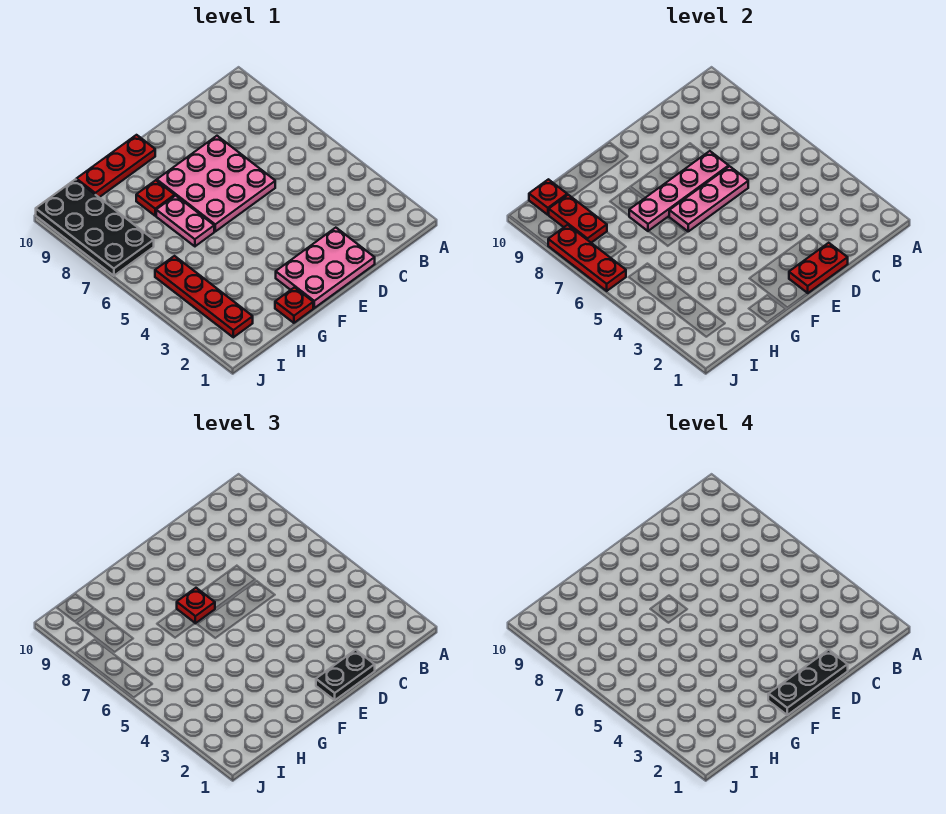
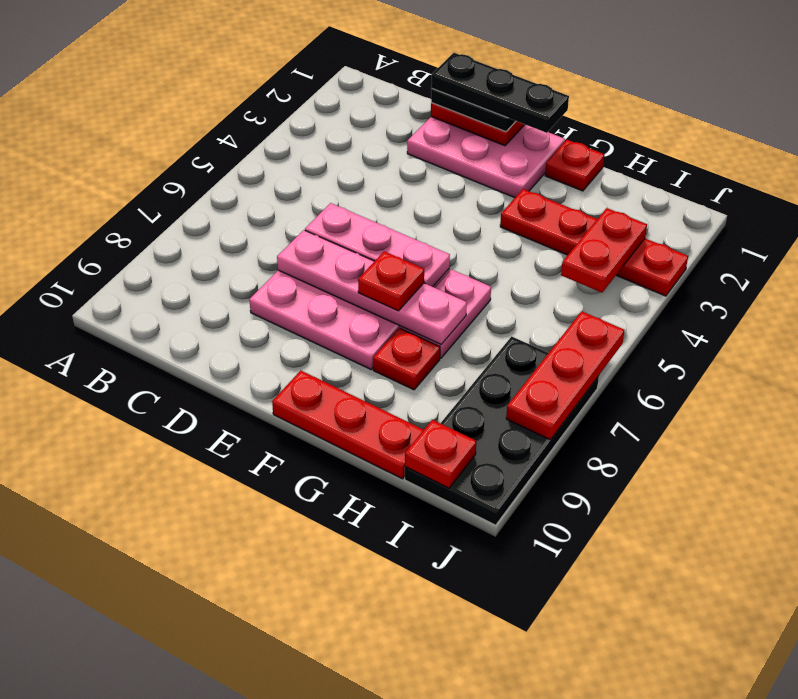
red plate I2:I5 level 1 -> red plate G3:J3 level 1
red plate I8:I9 level 2 -> red plate I3:I4 level 2

